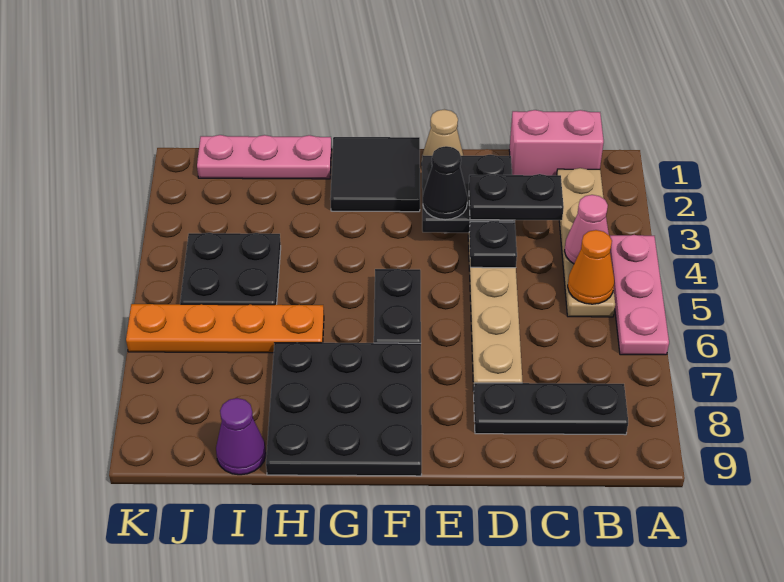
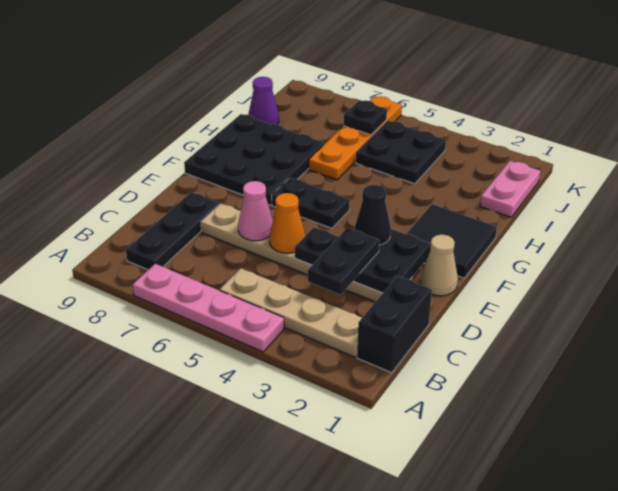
pink plate A4:A6 level 1 -> pink plate A4:A7 level 1
pink brick B1:C1 level 1 -> black brick B1:C1 level 1
pink cone B4 level 2 -> pink cone D6 level 2
orange cone B5 level 2 -> orange cone D5 level 2
pink plate H1:J1 level 1 -> pink plate I1:J1 level 1
none -> black plate J6 level 2

